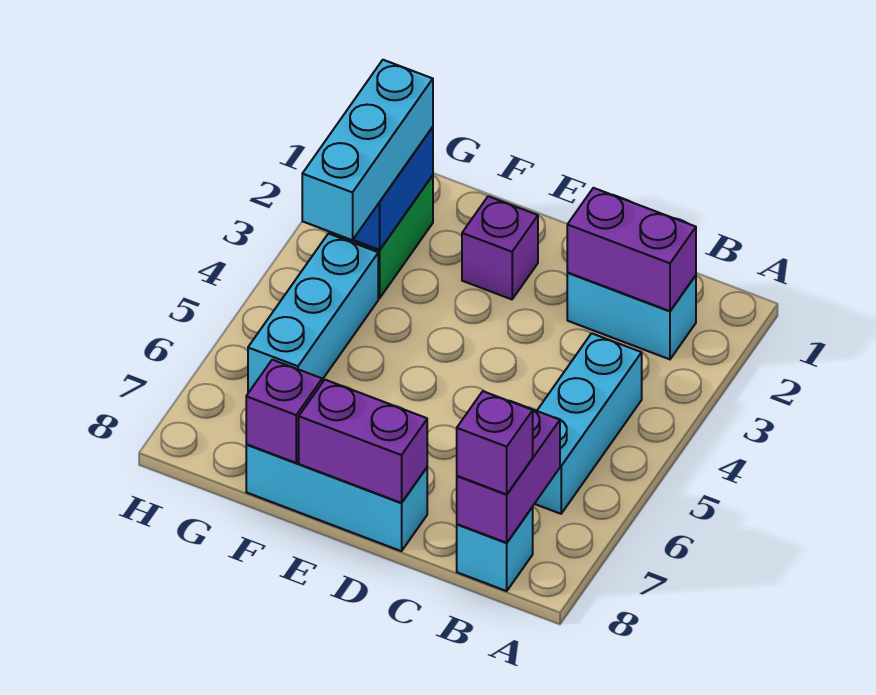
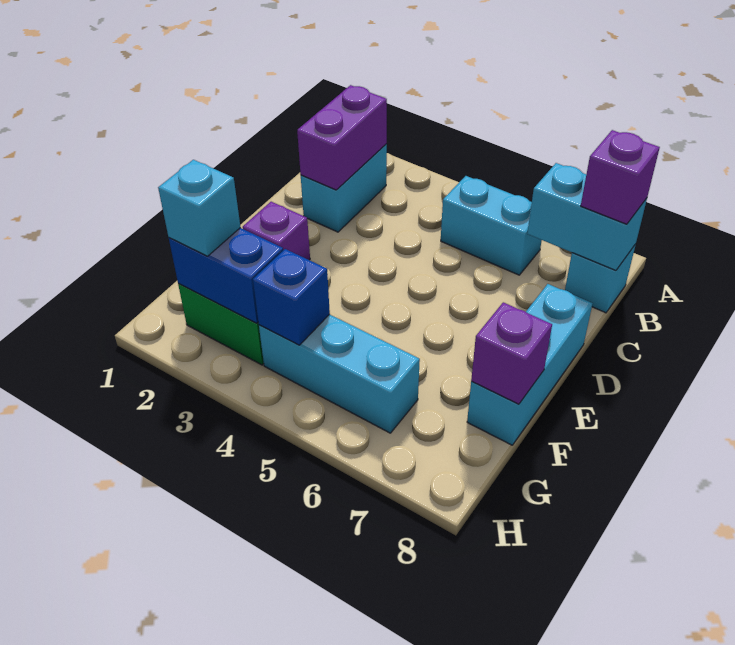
cyan brick B4:B6 level 1 -> cyan brick B5:B6 level 1
purple brick B7:B8 level 2 -> cyan brick B7:B8 level 2
purple brick D8:E8 level 2 -> none
cyan brick G2:G4 level 3 -> cyan brick G2 level 3
none -> blue brick G4 level 2

